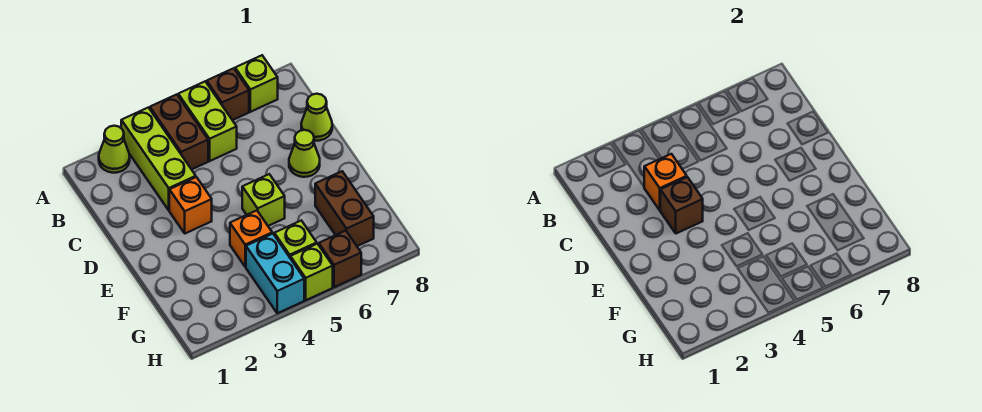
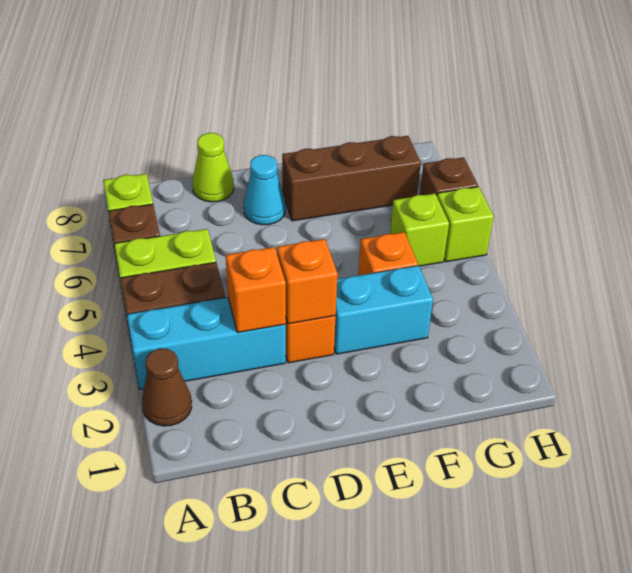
lime cone A2 level 1 -> brown cone A2 level 1
lime brick A3:C3 level 1 -> cyan brick A3:C3 level 1
brown brick D3 level 2 -> orange brick D3 level 2
lime cone D7 level 1 -> cyan cone D7 level 1
lime brick E5 level 1 -> none
brown brick F7:G7 level 1 -> brown brick E7:G7 level 1
cyan brick G4:H4 level 1 -> cyan brick E3:F3 level 1

